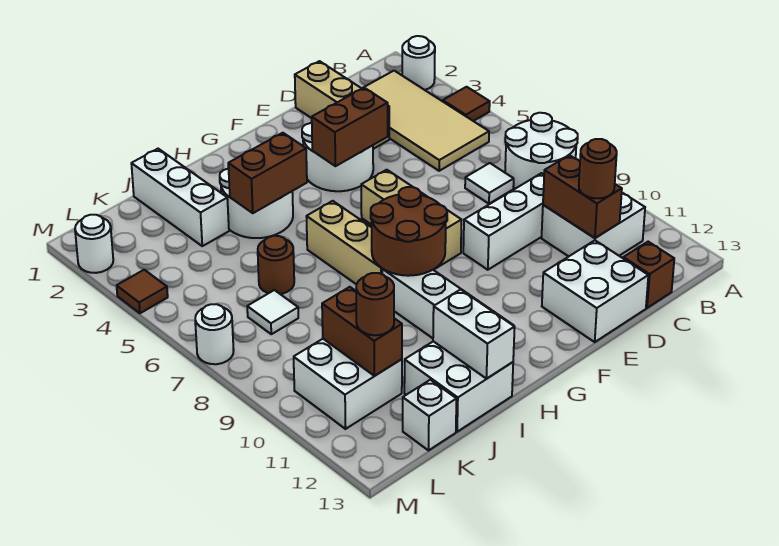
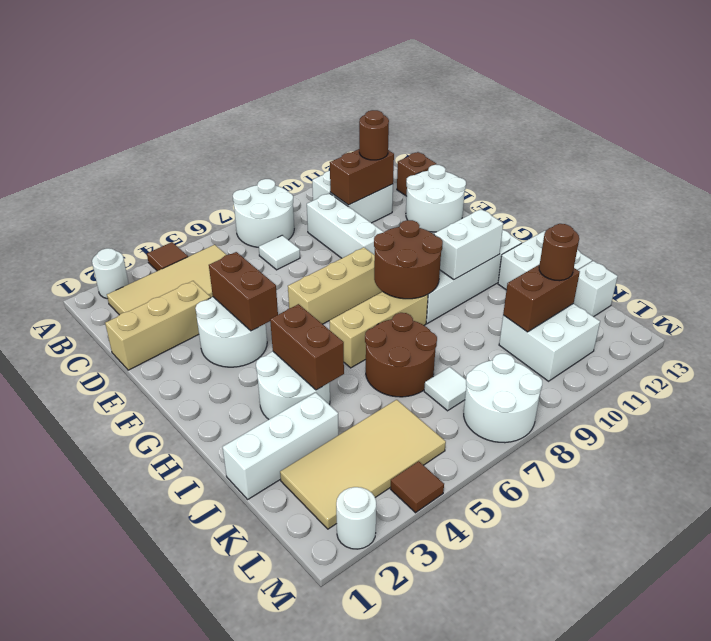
white brick D12:E13 level 1 -> white round brick D12:E13 level 1
white brick I12:I13 level 2 -> white brick H10:H11 level 2
brown round brick J6 level 1 -> brown round brick I6:J7 level 1
none -> tan tile K2:L5 level 1
white round brick M7 level 1 -> white round brick L7:M8 level 1

